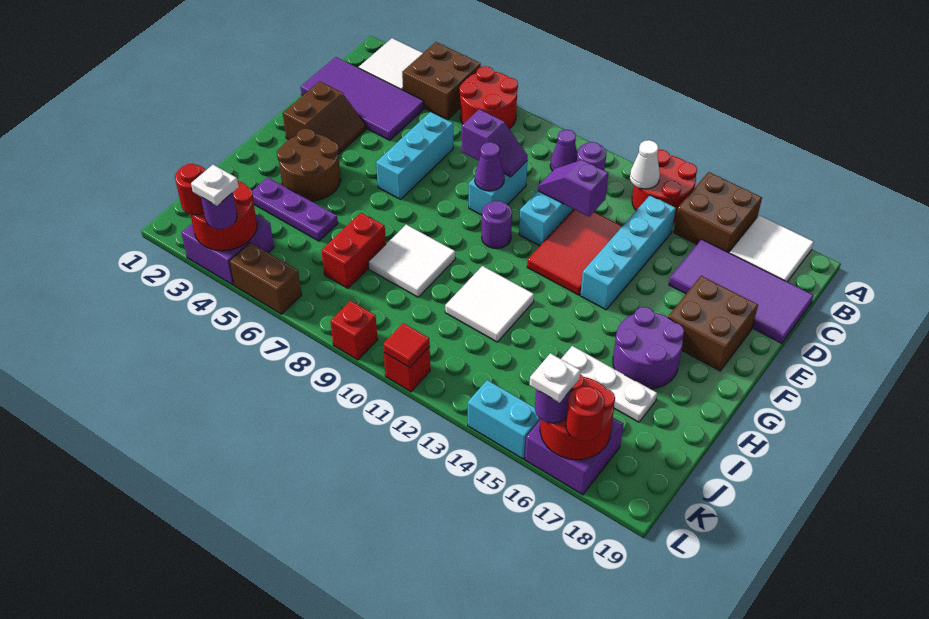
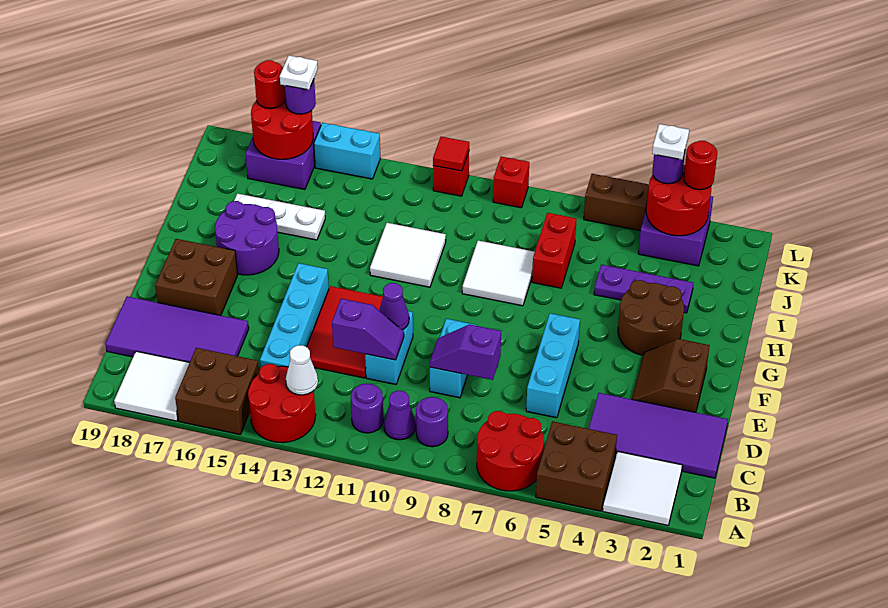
purple cone E9 level 2 -> purple cone E11 level 2
purple round brick F10 level 1 -> purple round brick B9 level 1

